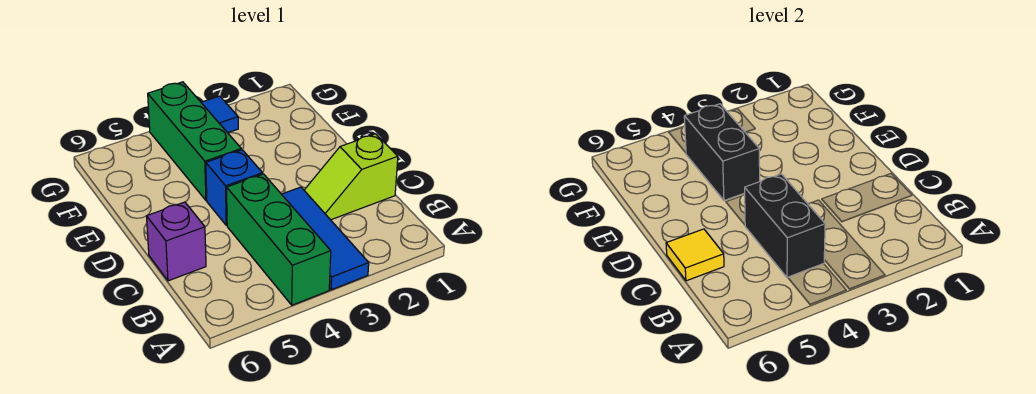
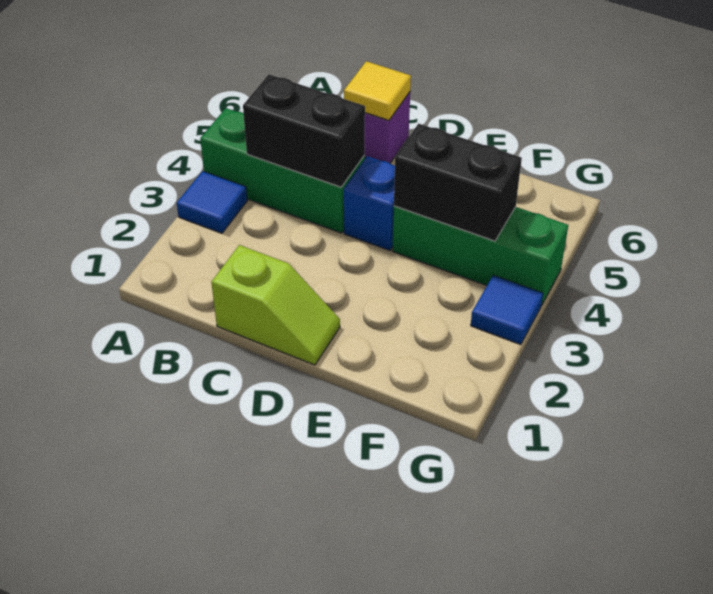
blue tile A3:C3 level 1 -> blue tile A3 level 1
lime slope C1:C2 level 1 top 1 -> lime slope C1:D1 level 1 top C

